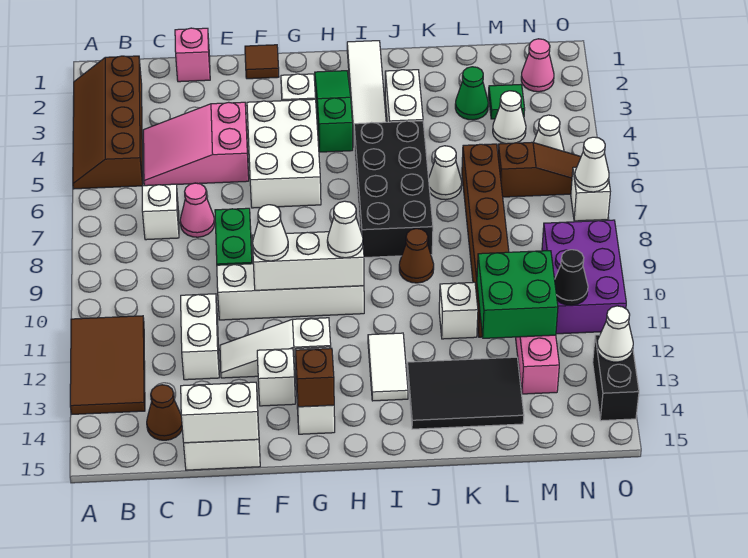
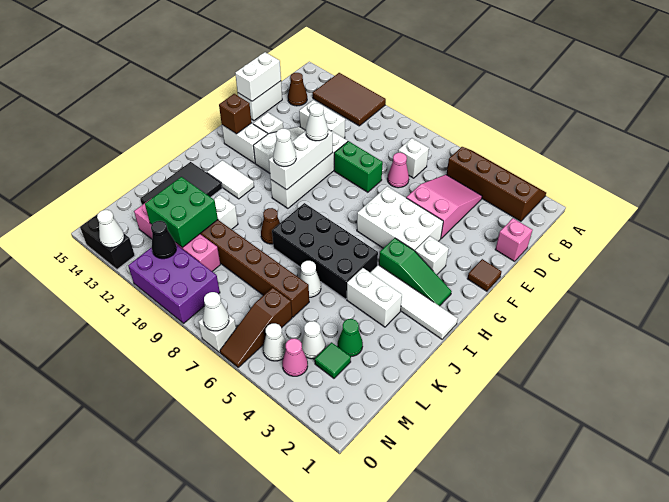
pink cone N2 level 1 -> pink cone N4 level 1

